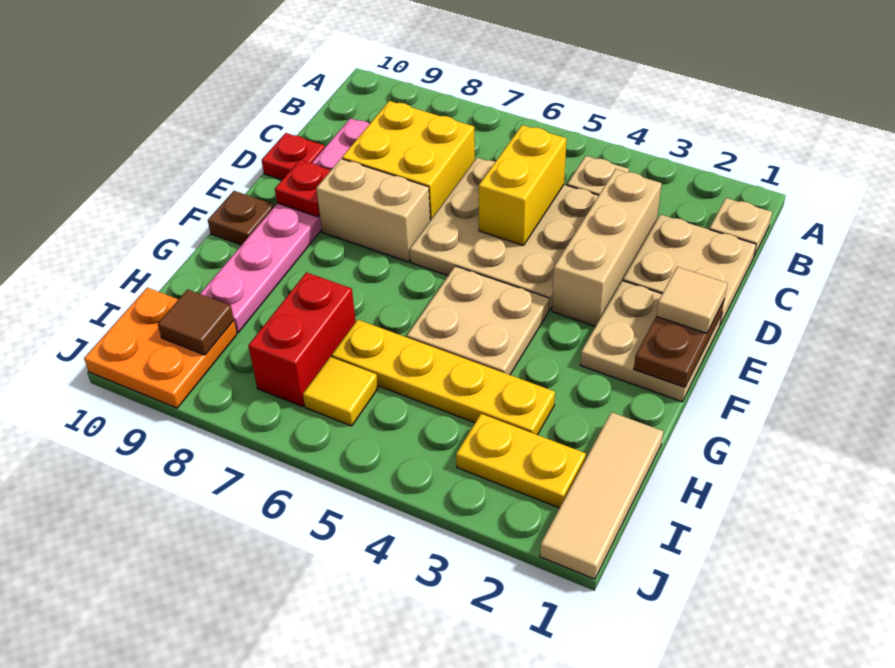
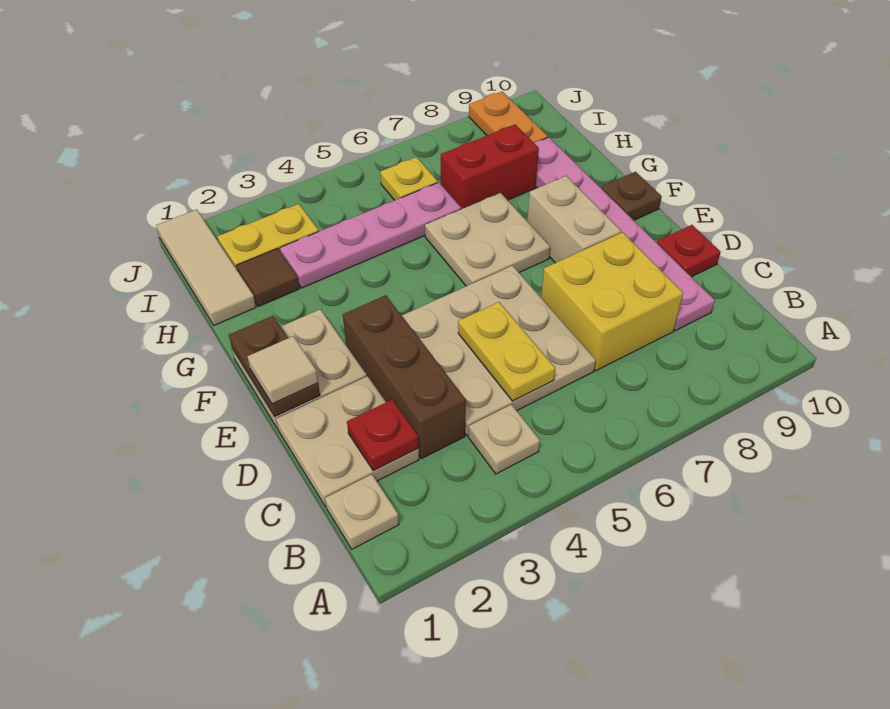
tan brick C3:E3 level 1 -> brown brick C3:E3 level 1
yellow brick C5:D5 level 2 -> yellow plate C5:D5 level 2
tan brick E7:E8 level 1 -> tan brick E8:F8 level 1
red plate E9 level 2 -> red plate C2 level 2
tan plate F4:G5 level 1 -> tan plate F6:G7 level 1
yellow plate H3:H6 level 1 -> pink plate H3:H6 level 1
red brick H7:I7 level 1 -> red brick H7:H8 level 1
yellow tile I6 level 1 -> yellow plate I6 level 1
orange plate I9:J10 level 1 -> orange plate I9:J9 level 1
brown tile I9 level 2 -> brown tile H2 level 1

